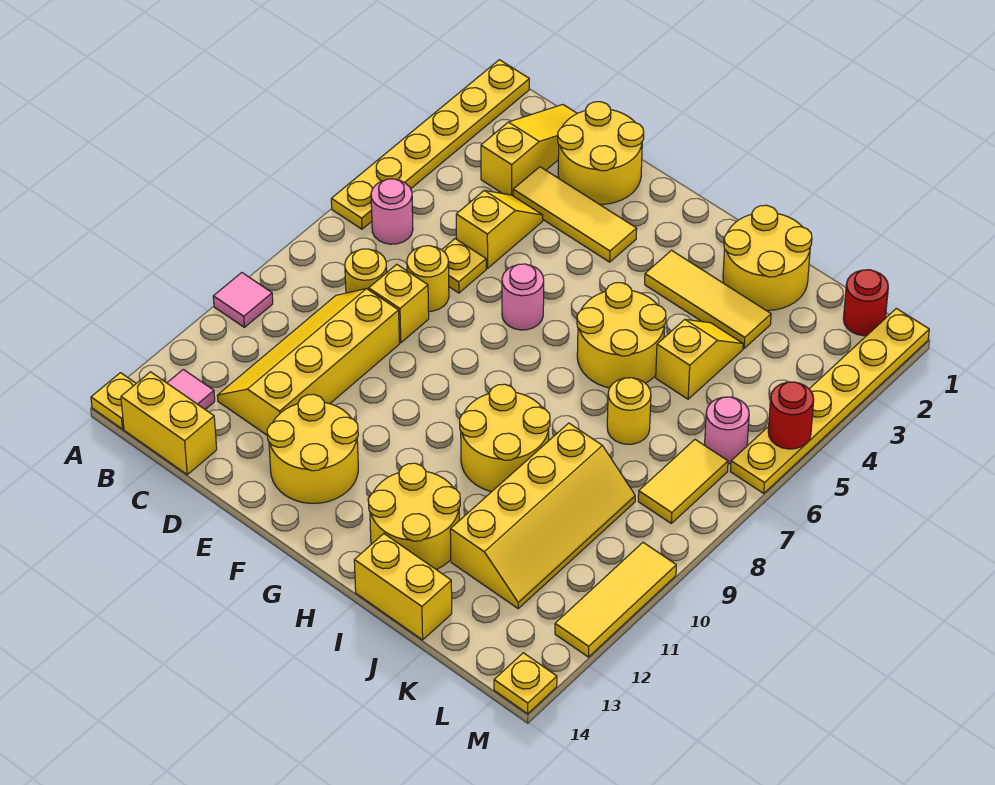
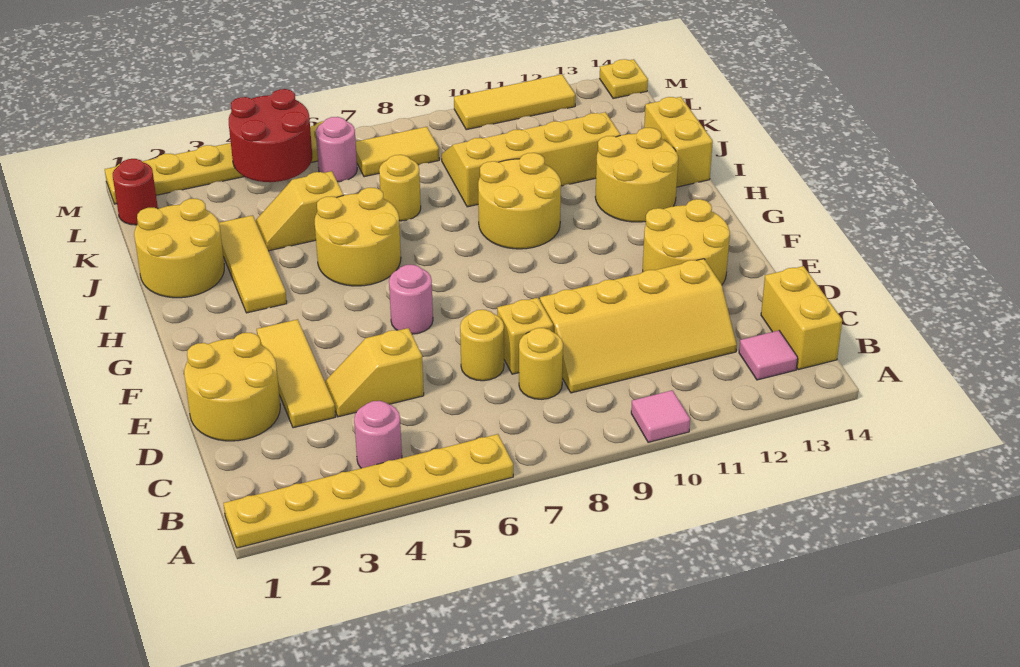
yellow plate A14 level 1 -> none
pink round brick B6 level 1 -> pink round brick B4 level 1
yellow slope C1:C3 level 1 top 3 -> none
yellow plate D6 level 1 -> none
red round brick M5 level 2 -> red round brick L4:M5 level 2

